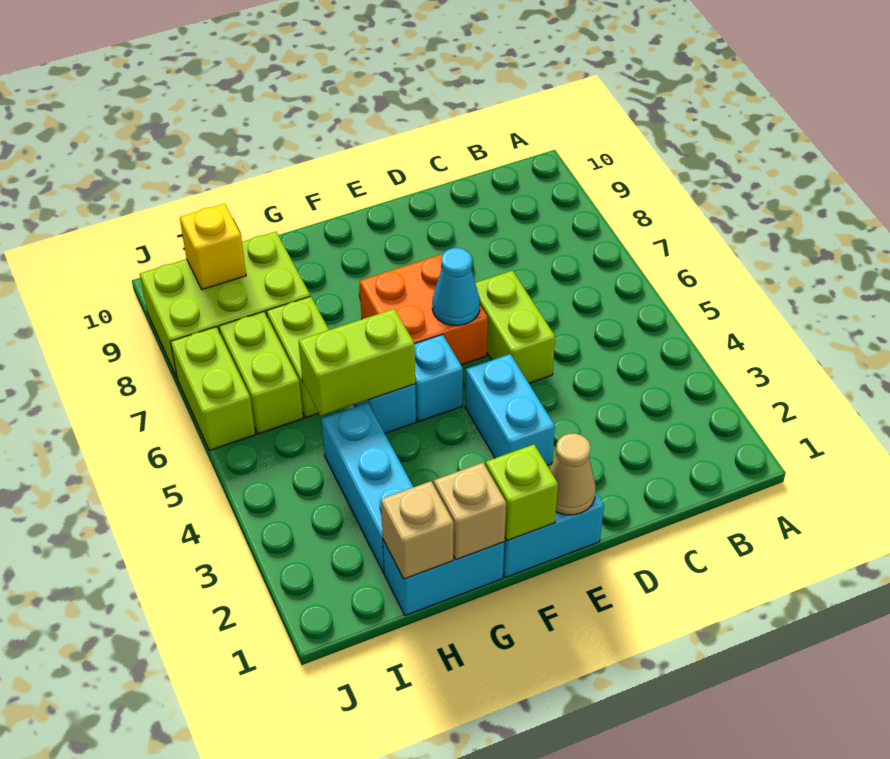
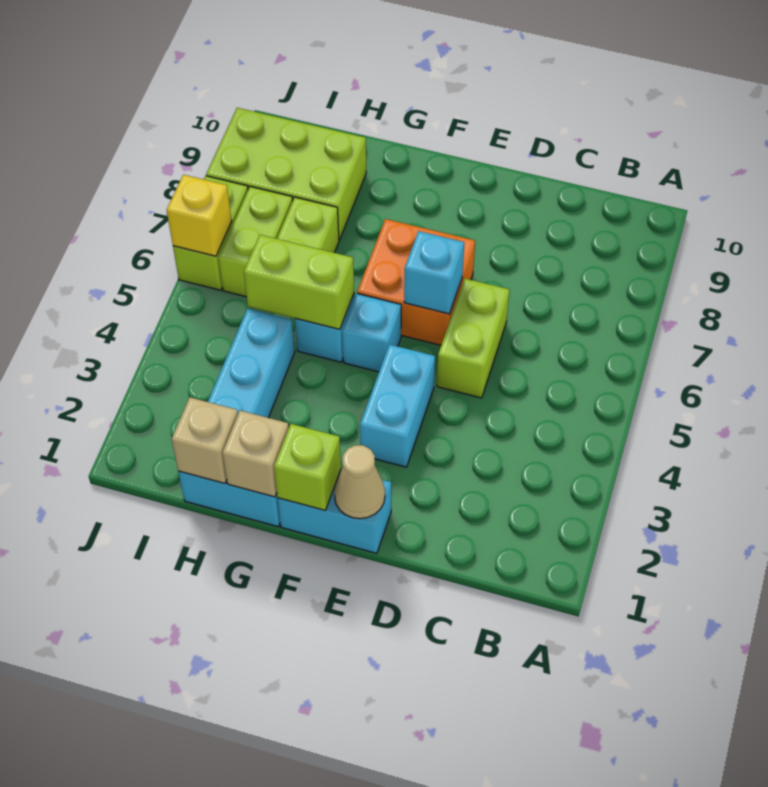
cyan cone E6 level 2 -> cyan brick E6 level 2
yellow brick I9 level 2 -> yellow brick J6 level 2

